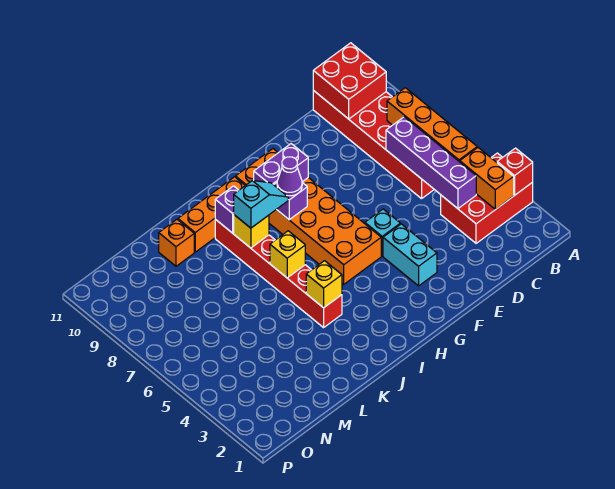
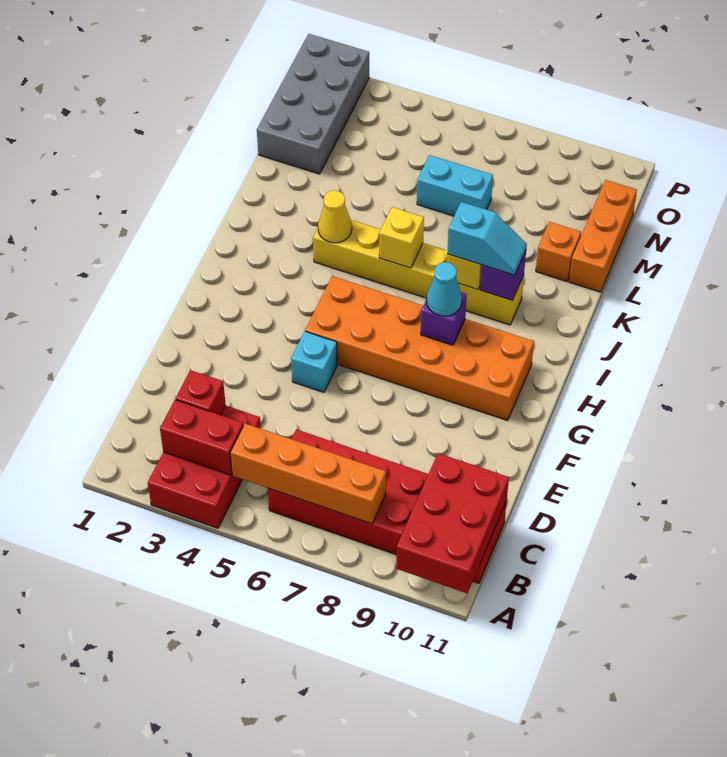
red brick A3 level 2 -> red brick C3 level 2
orange brick B3:B4 level 2 -> red brick B3:B4 level 2
red brick B10:C11 level 2 -> red brick A10:C11 level 2
purple brick C4:C7 level 2 -> none
cyan brick F3:F4 level 1 -> cyan brick M6:M7 level 1
purple brick G9:H9 level 2 -> none
purple cone H8 level 3 -> cyan cone H8 level 3
cyan slope I8:J8 level 3 top J -> cyan slope J8:J9 level 3 top 8
orange brick I10:K10 level 1 -> orange brick L11:N11 level 1
red brick J4:J9 level 1 -> yellow brick J4:J9 level 1
yellow brick J4 level 2 -> yellow cone J4 level 2
none -> grey brick M1:P2 level 1

